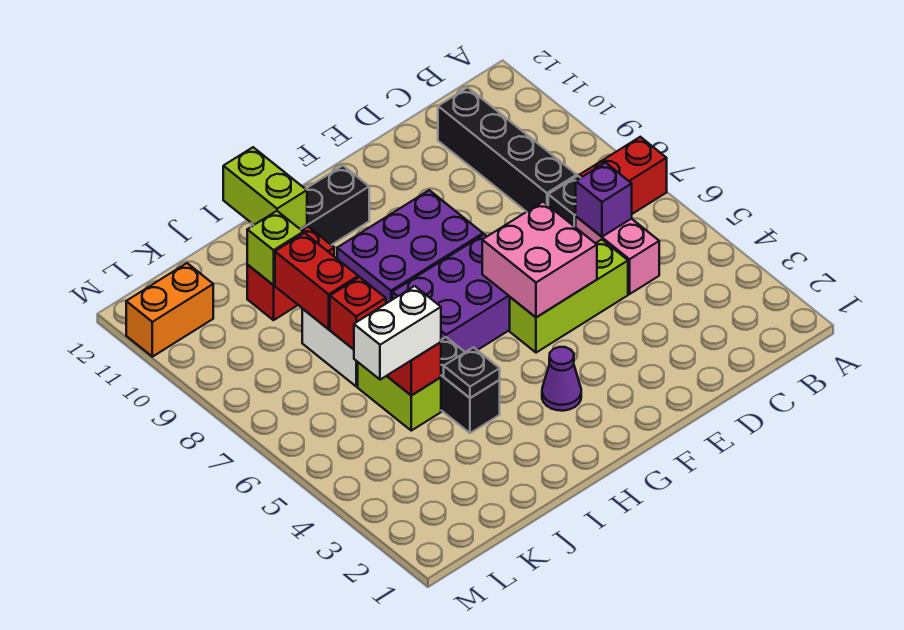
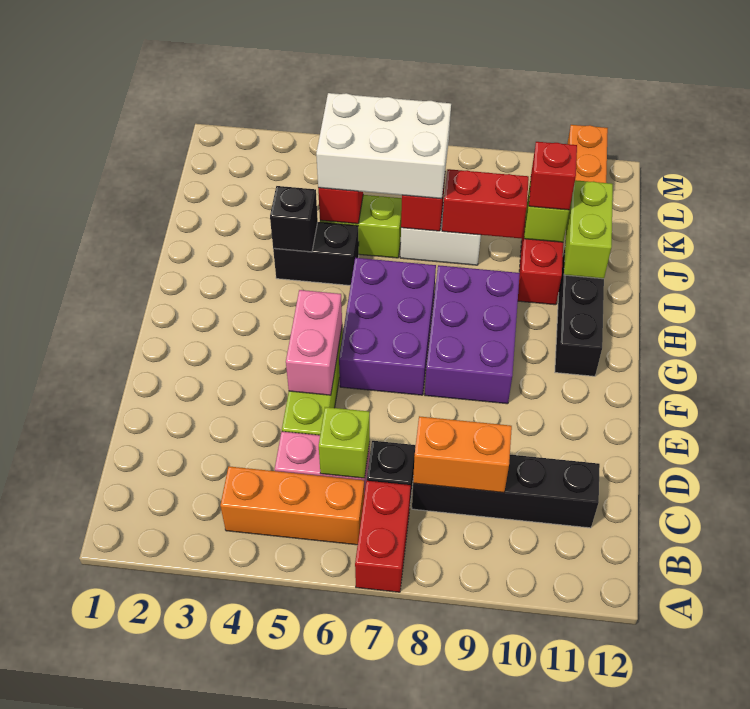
none -> orange brick B4:B6 level 1
purple brick C6 level 2 -> lime brick C6 level 2
none -> orange brick C8:C9 level 2
pink brick E5:F6 level 2 -> pink brick E5:F5 level 2
purple cone G3 level 1 -> none
black plate I4 level 2 -> black brick I4 level 2
lime brick I11:I12 level 2 -> lime brick I11:J11 level 2
white brick J5:K5 level 3 -> white brick J5:K7 level 3
none -> red brick J10 level 3

